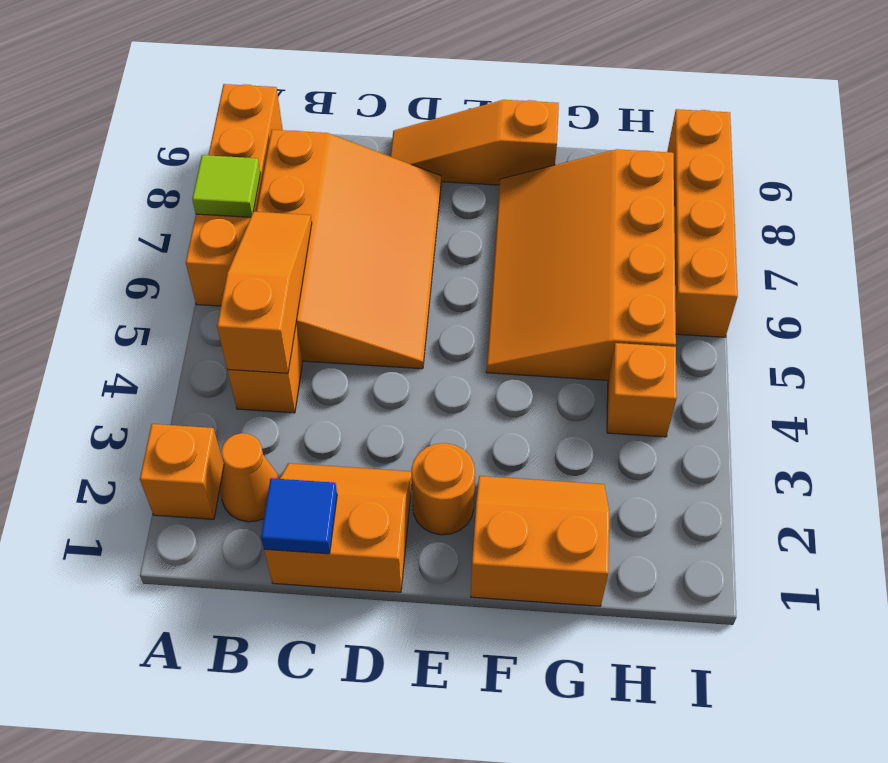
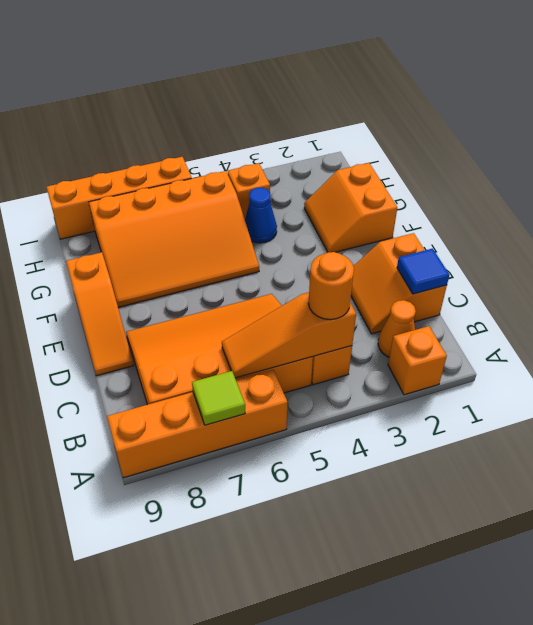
orange round brick E2 level 1 -> orange round brick B4 level 3
none -> blue cone G4 level 1

